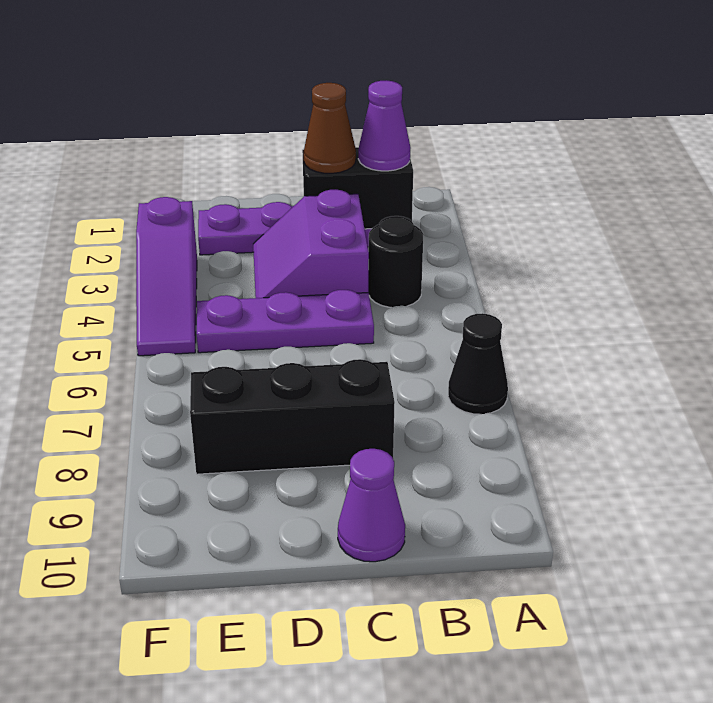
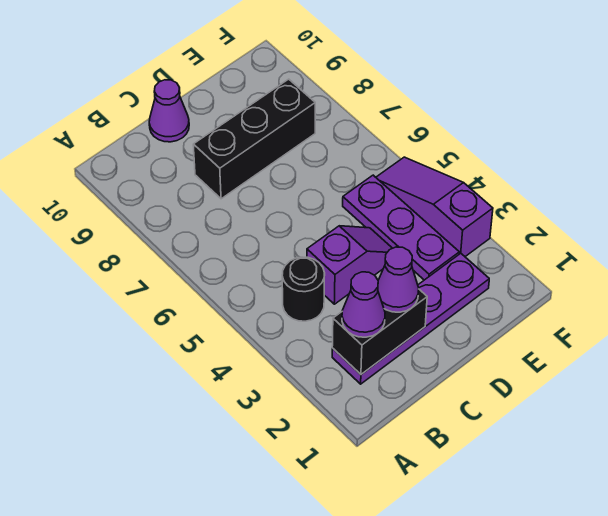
black cone A7 level 1 -> none
brown cone C2 level 3 -> purple cone C2 level 3
purple slope C3:D4 level 1 top C -> purple slope C4:D4 level 1 top C
purple plate C5:E5 level 1 -> purple plate E3:E5 level 1

